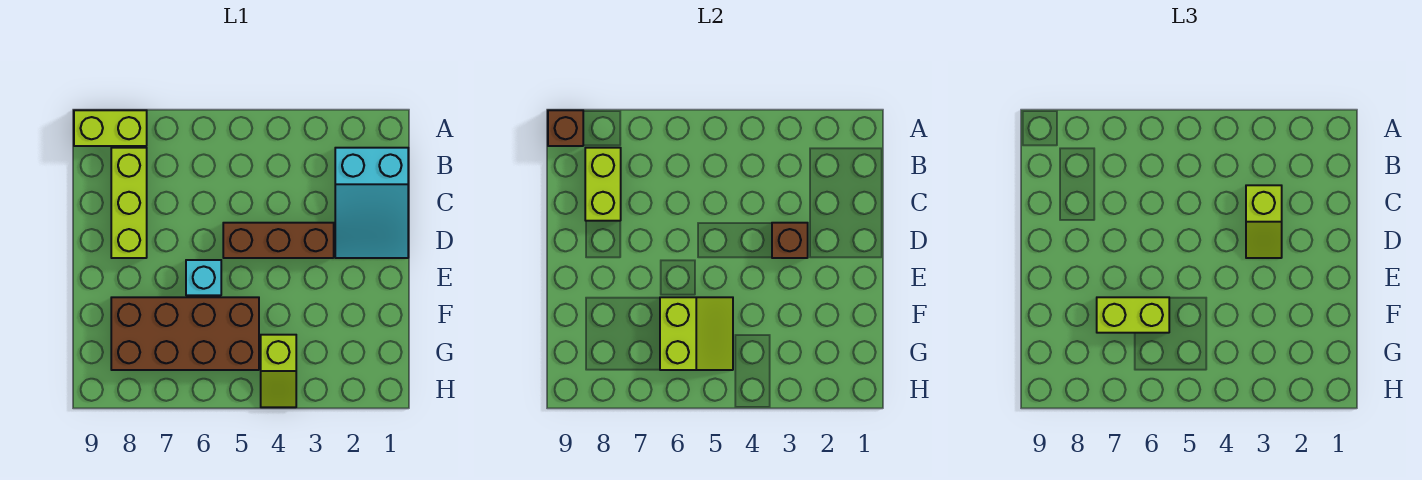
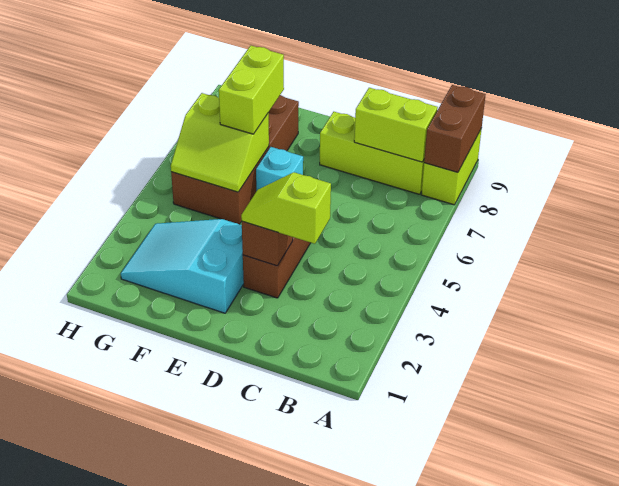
brown brick A9 level 2 -> brown brick A8:A9 level 2
cyan slope B1:D2 level 1 top B -> cyan slope E2:G3 level 1 top E
lime slope G4:H4 level 1 top G -> none

